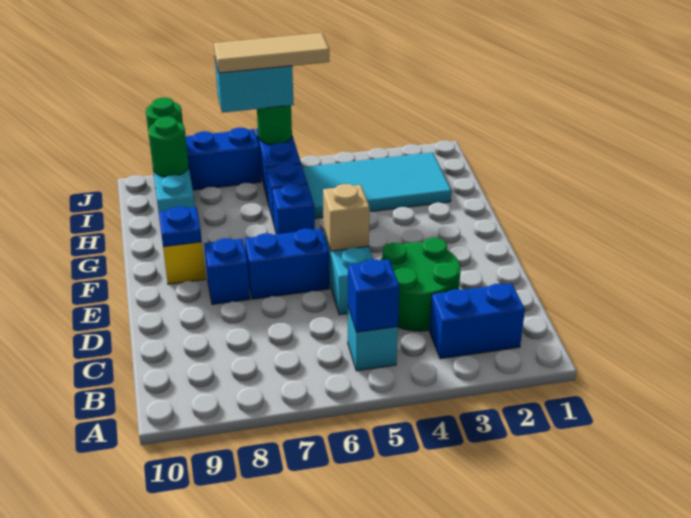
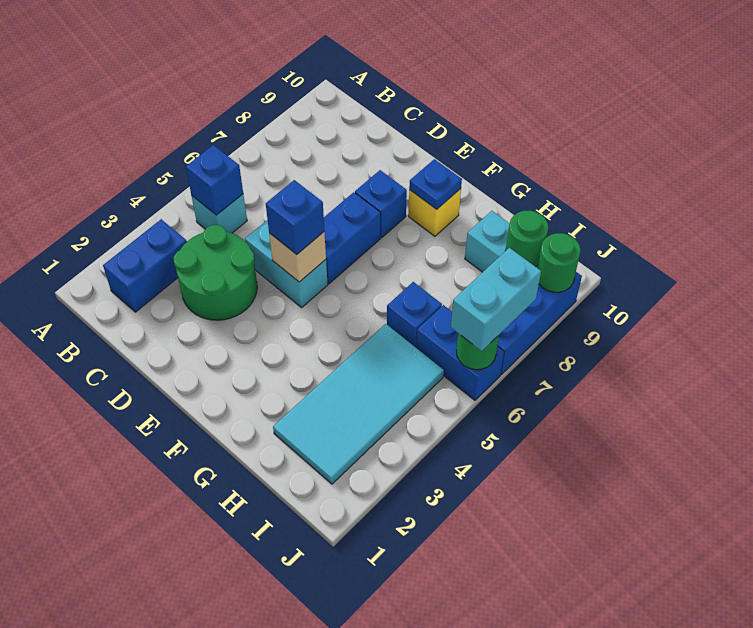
blue brick G6 level 1 -> blue brick E5 level 3
tan tile J5:J7 level 4 -> none

